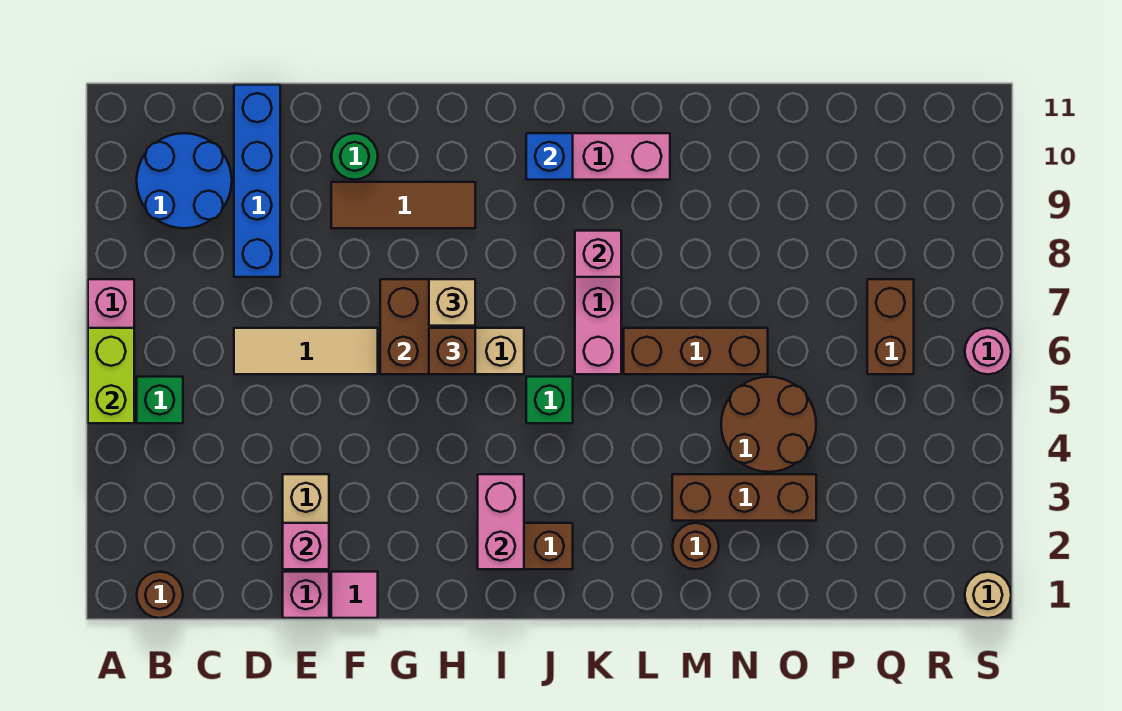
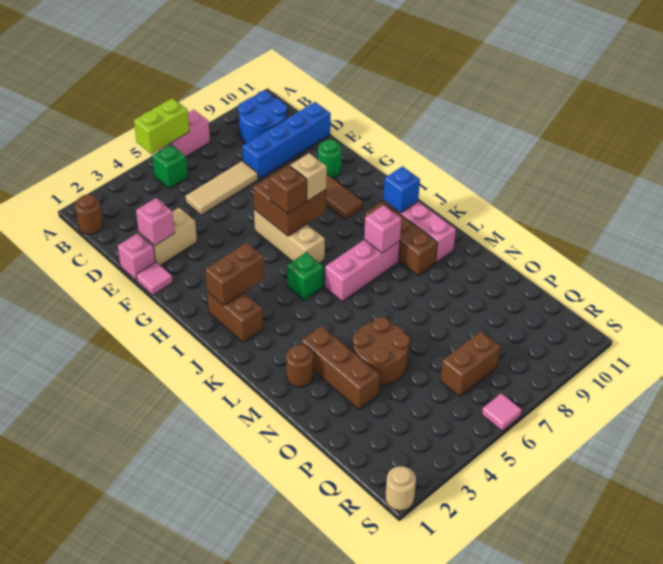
tan tile D6:F6 level 1 -> tan tile D5:D7 level 1
pink brick I2:I3 level 2 -> brown brick I2:I3 level 2
brown brick L6:N6 level 1 -> brown brick J9:L9 level 1
pink round brick S6 level 1 -> pink tile S6 level 1

